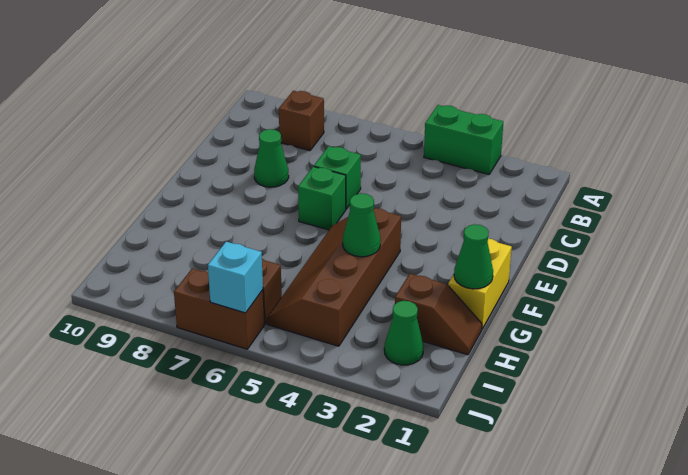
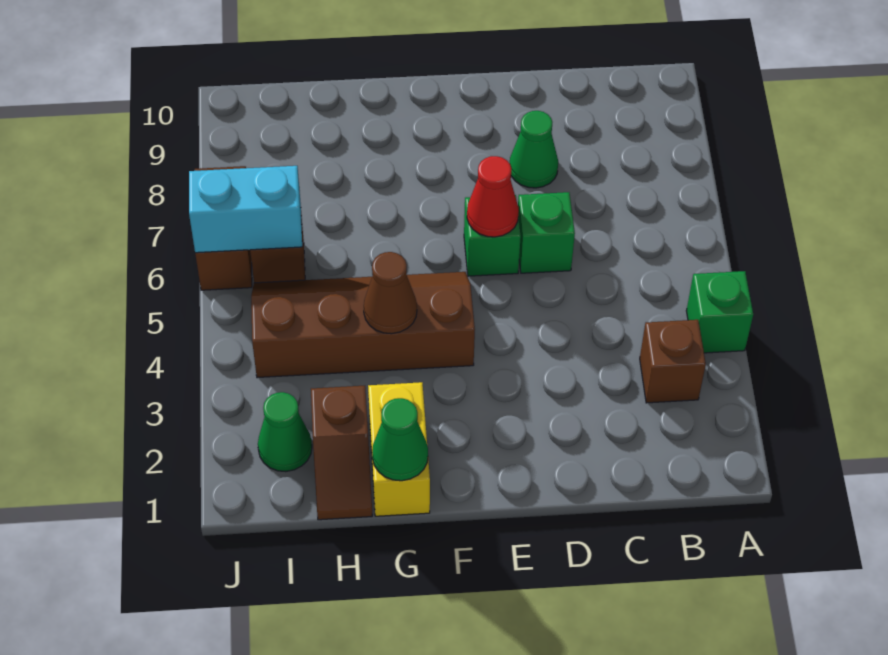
green brick A3:A4 level 1 -> green brick A4 level 1
brown brick B8 level 1 -> brown brick B3 level 1
none -> red cone E6 level 2
yellow brick F1:G1 level 1 -> yellow brick G1:G2 level 1
green cone G4 level 2 -> brown cone G4 level 2
cyan brick J6 level 2 -> cyan brick I6:J6 level 2

